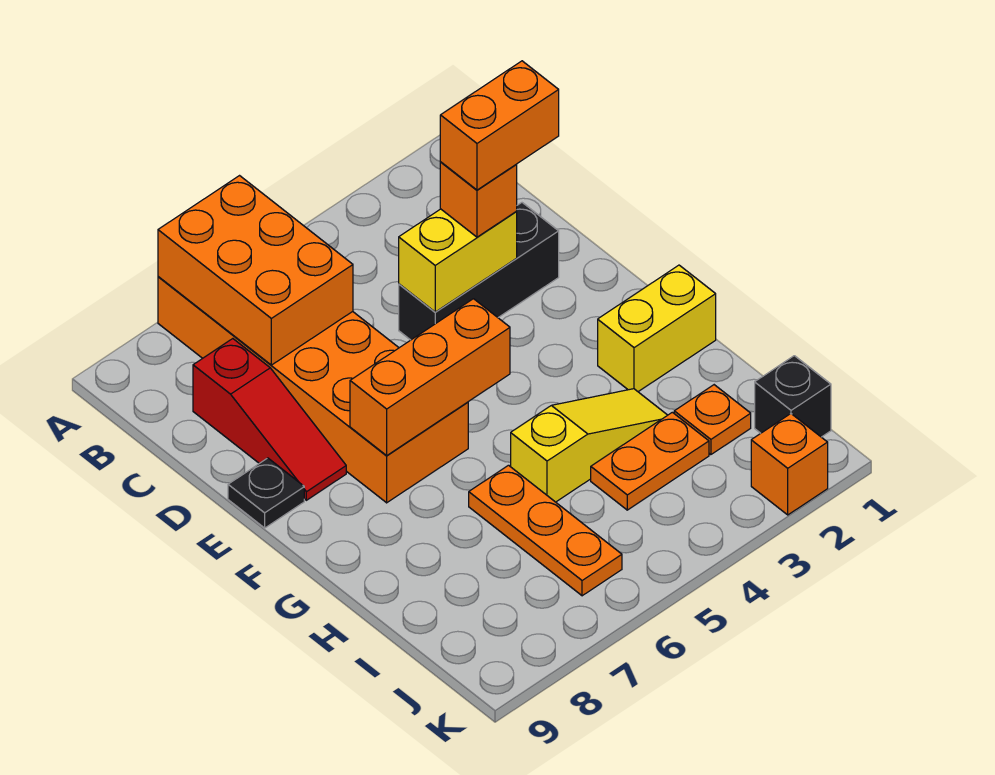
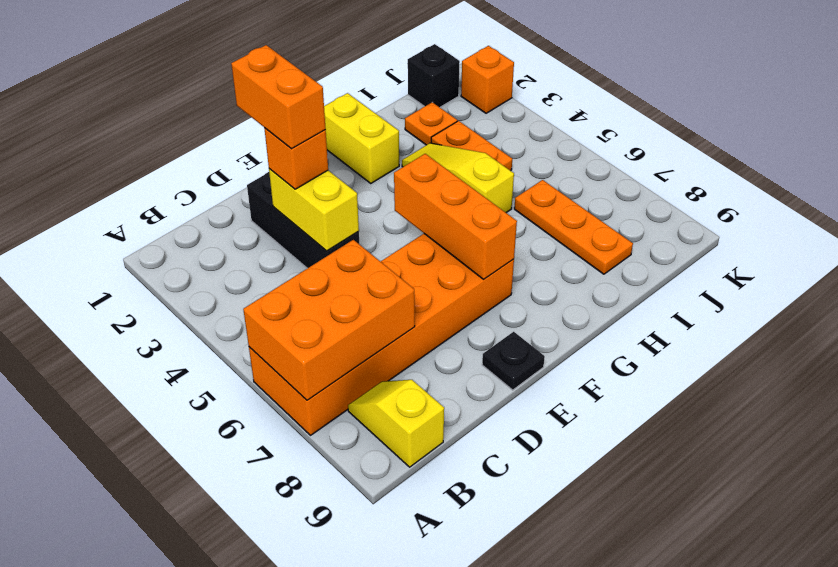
none -> yellow slope B8:B9 level 1 top 9
red slope C8:E8 level 1 top C -> none
orange plate H6:J6 level 1 -> orange plate I6:I8 level 1

